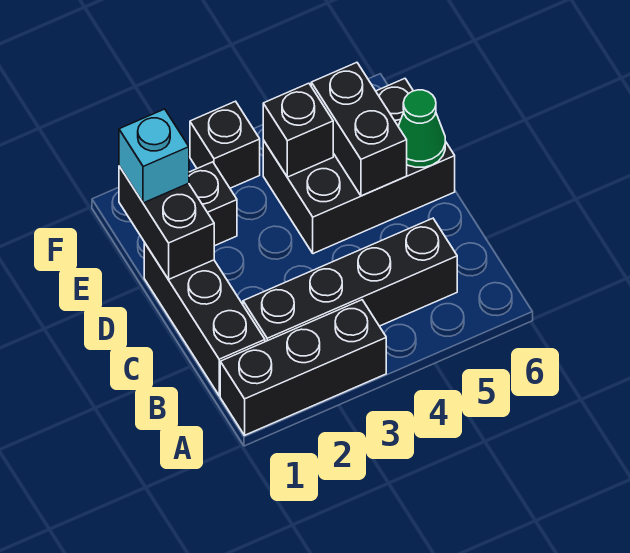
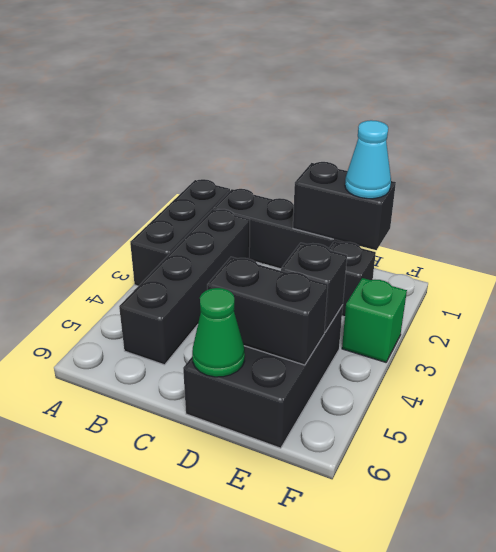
cyan brick E1 level 3 -> cyan cone E1 level 3
black brick F3 level 1 -> green brick F3 level 1

